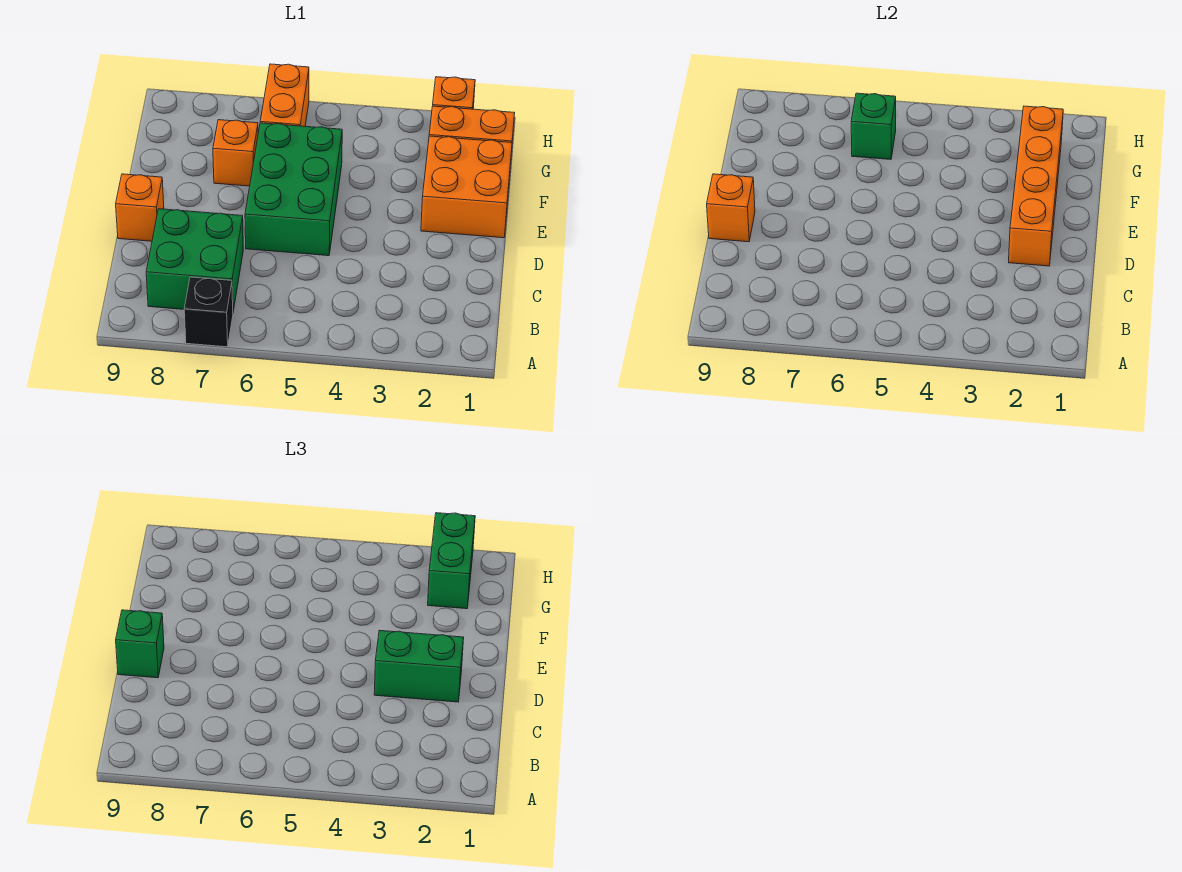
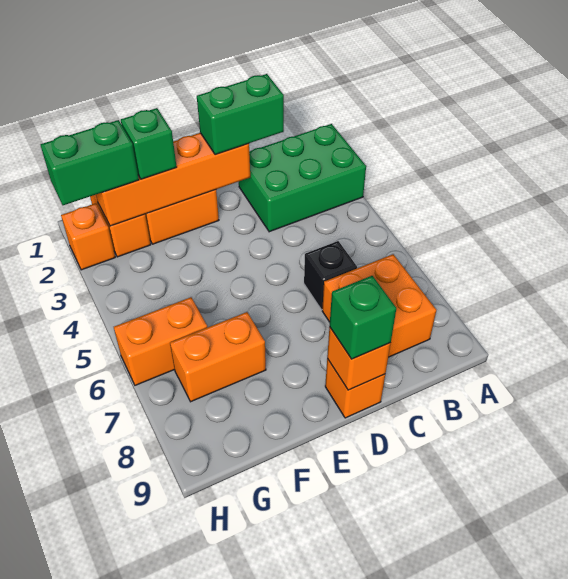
black brick A7 level 1 -> black brick C6 level 1
green brick B7:C8 level 1 -> orange brick B7:C8 level 1
green brick D2:D3 level 3 -> green brick C2:D2 level 3
green brick D5:F6 level 1 -> green brick A2:C3 level 1
orange brick F7 level 1 -> orange brick F7:G7 level 1
green brick G6 level 2 -> green brick F2 level 3

